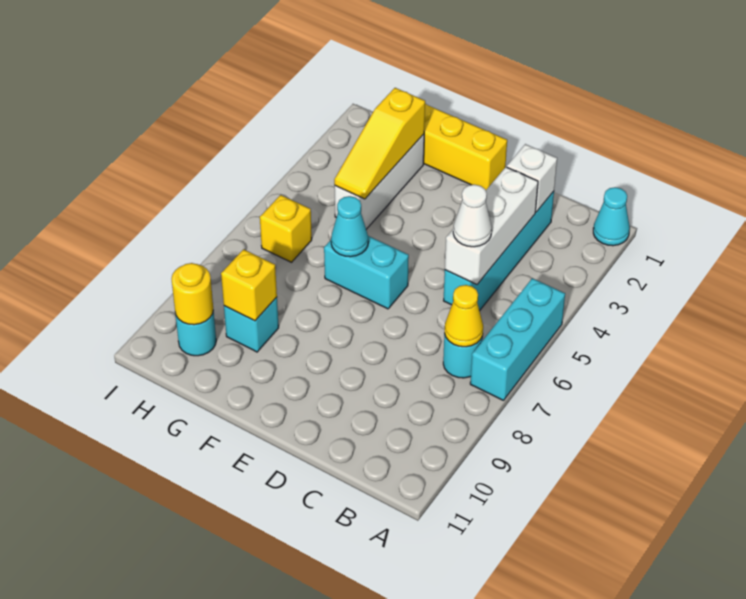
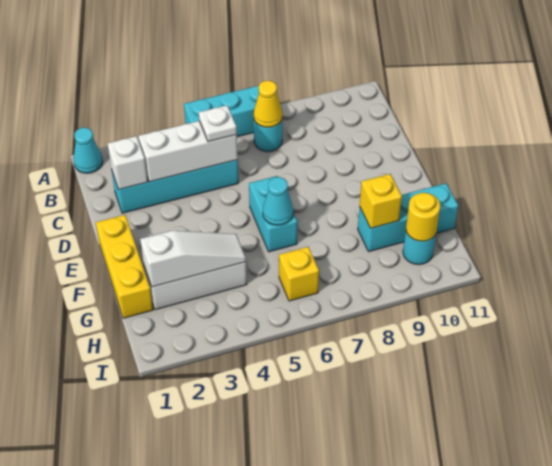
white cone C5 level 3 -> white plate C5 level 3
yellow slope G2:G4 level 2 top 2 -> white slope G2:G4 level 2 top 2
cyan brick G9 level 1 -> cyan brick G9:G11 level 1

